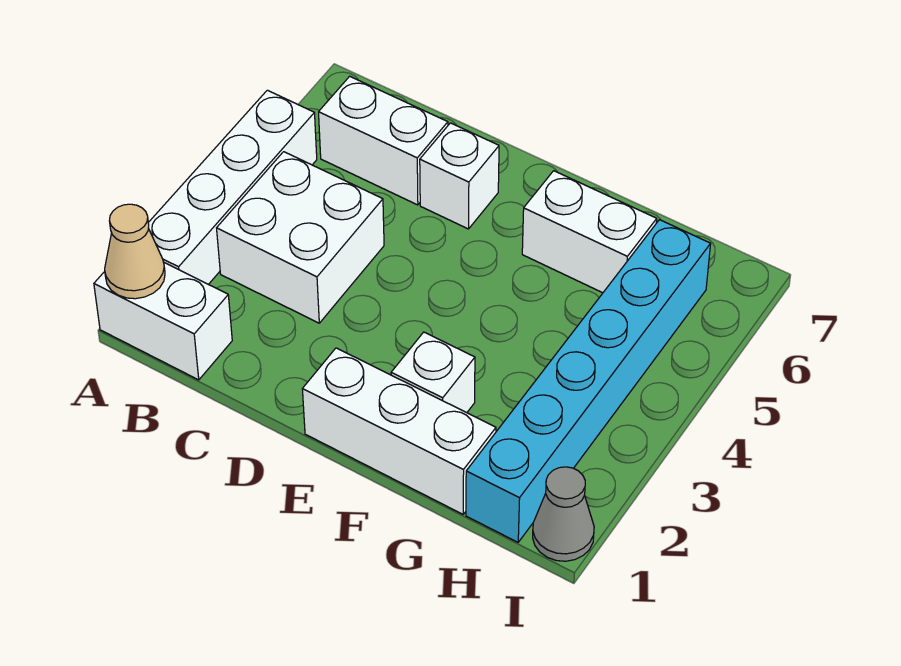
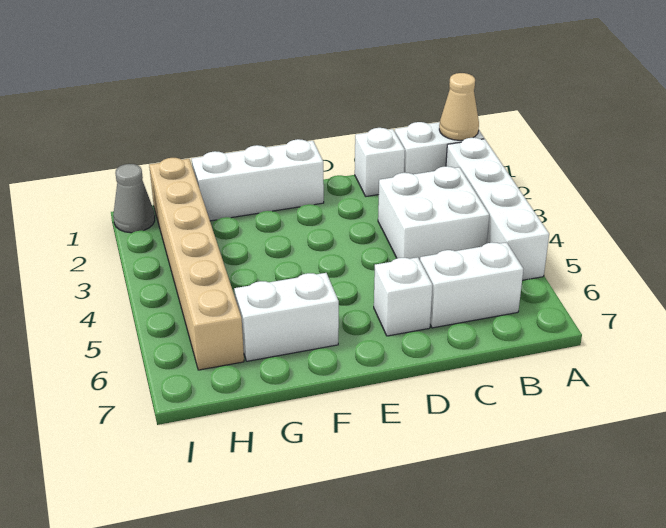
white brick F2 level 1 -> white brick C1 level 1
cyan brick H1:H6 level 1 -> tan brick H1:H6 level 1

